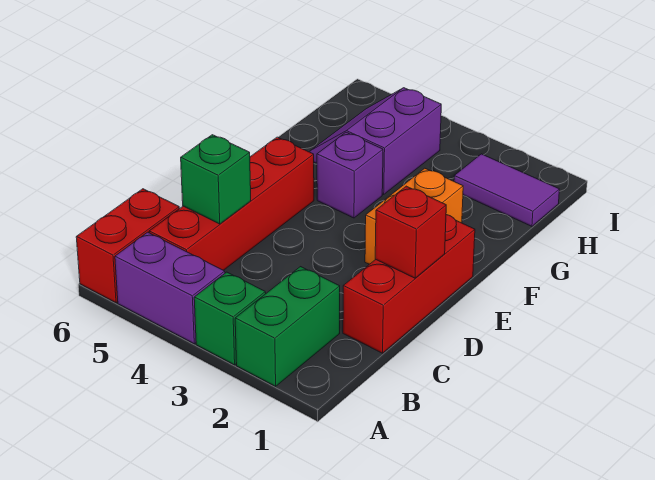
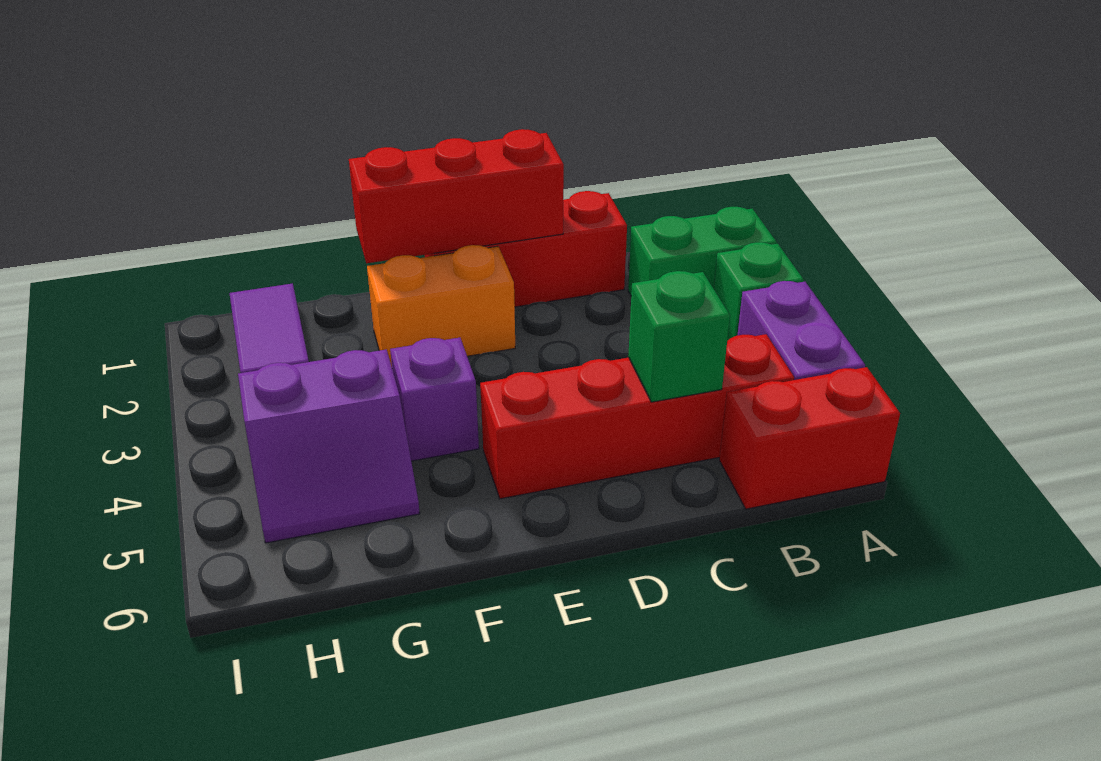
red brick D1 level 2 -> red brick D1:F1 level 2

